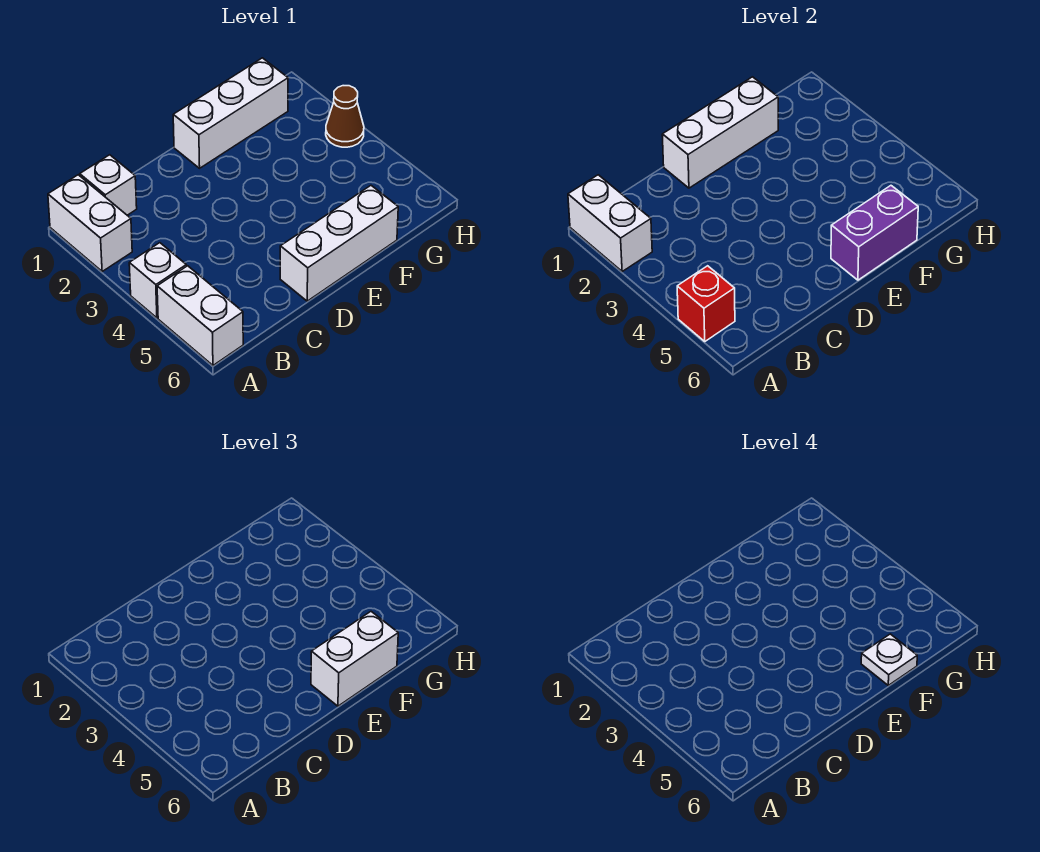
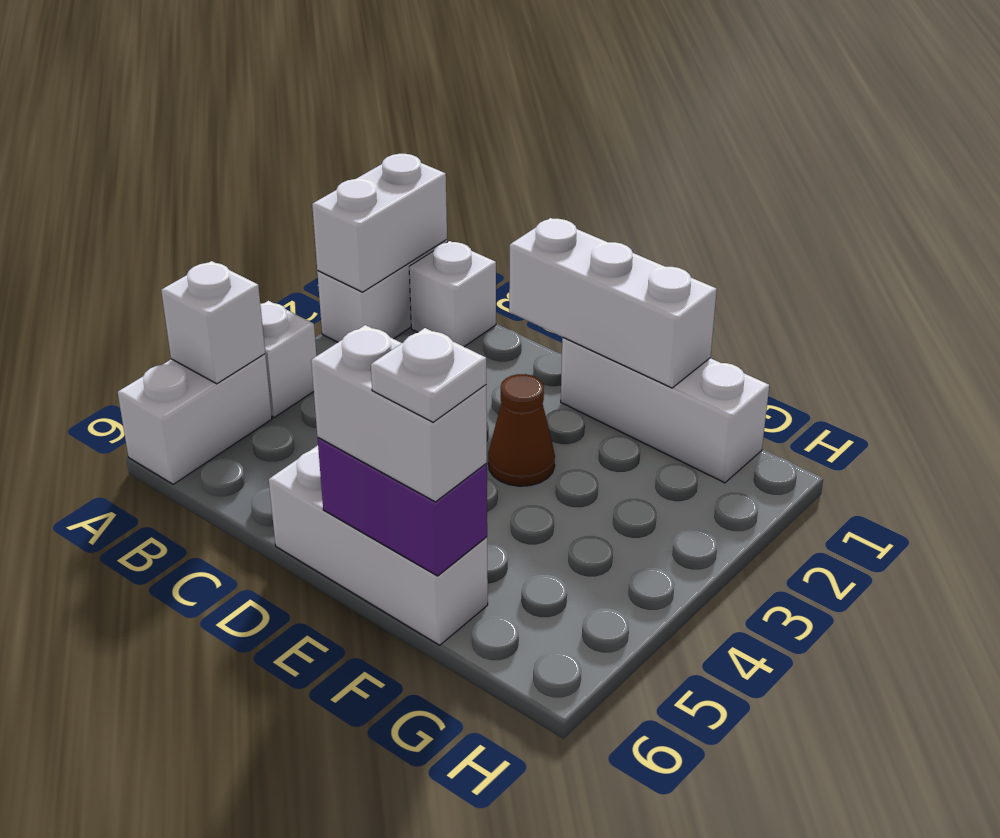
red brick A5 level 2 -> white brick A5 level 2
brown cone H3 level 1 -> brown cone E3 level 1

